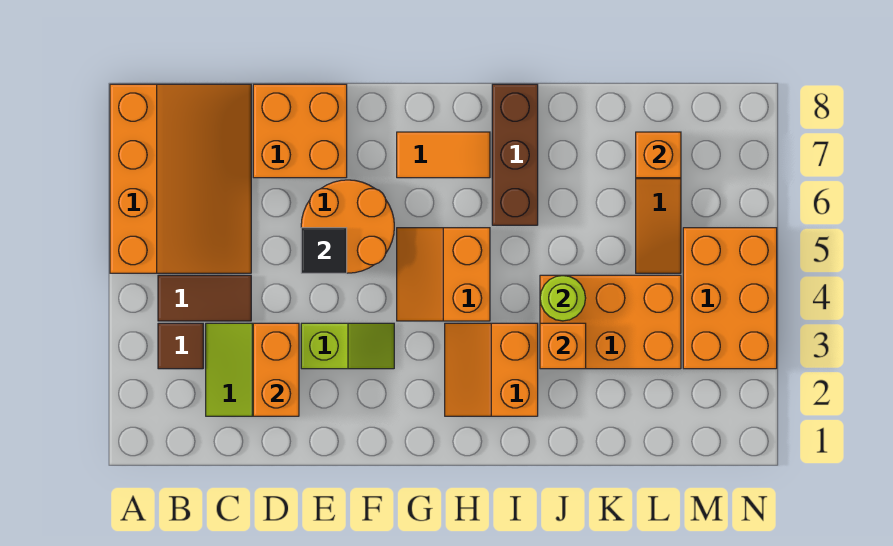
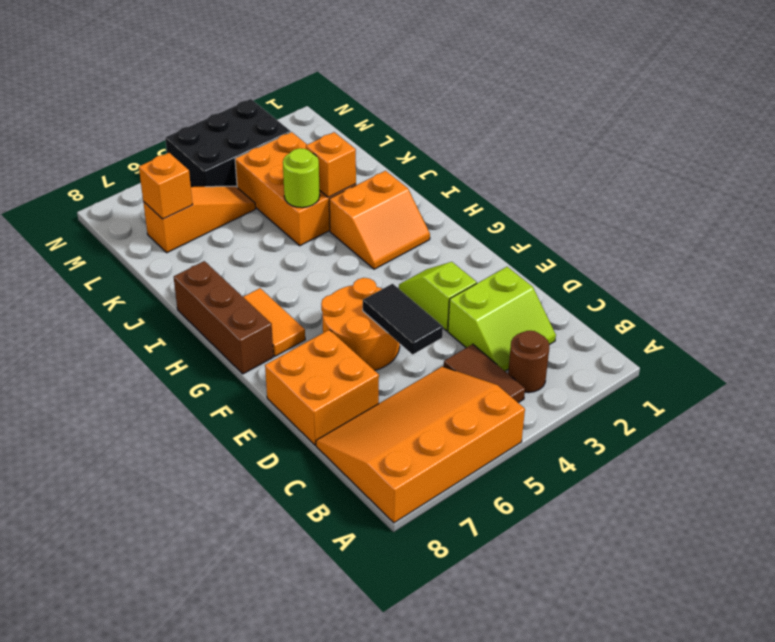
brown tile B3 level 1 -> brown round brick B3 level 1
orange brick D2:D3 level 2 -> none
black tile E5 level 2 -> black tile D5:E5 level 2
orange slope G4:H5 level 1 top H -> none
brown brick I6:I8 level 1 -> brown brick G8:I8 level 1
orange brick M3:N5 level 1 -> black brick M3:N5 level 1

